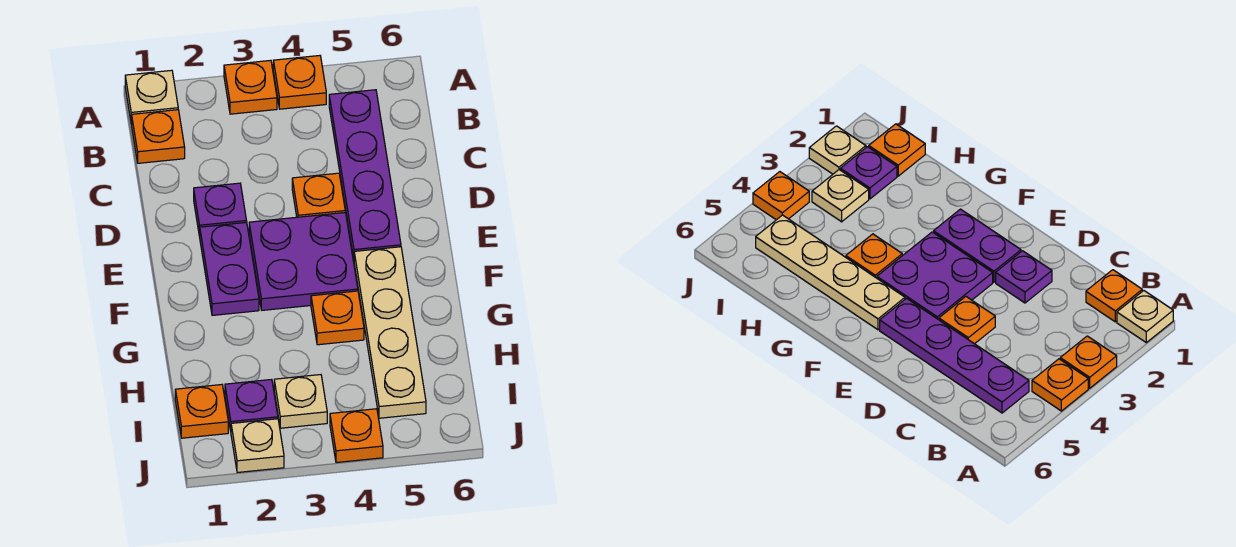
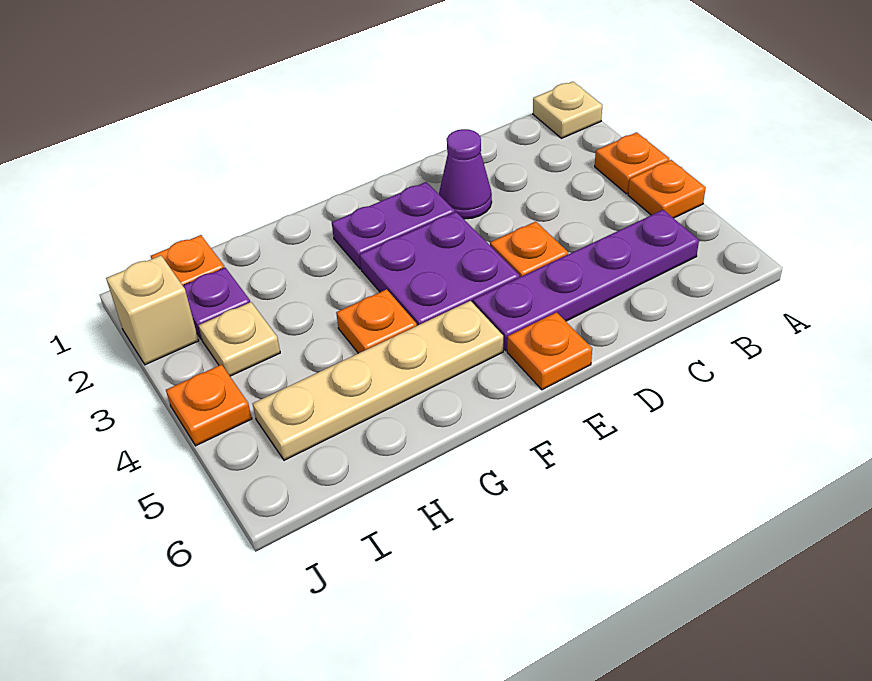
orange plate B1 level 1 -> orange plate E6 level 1
purple plate D2 level 1 -> purple cone D2 level 1
tan plate J2 level 1 -> tan brick J2 level 1

